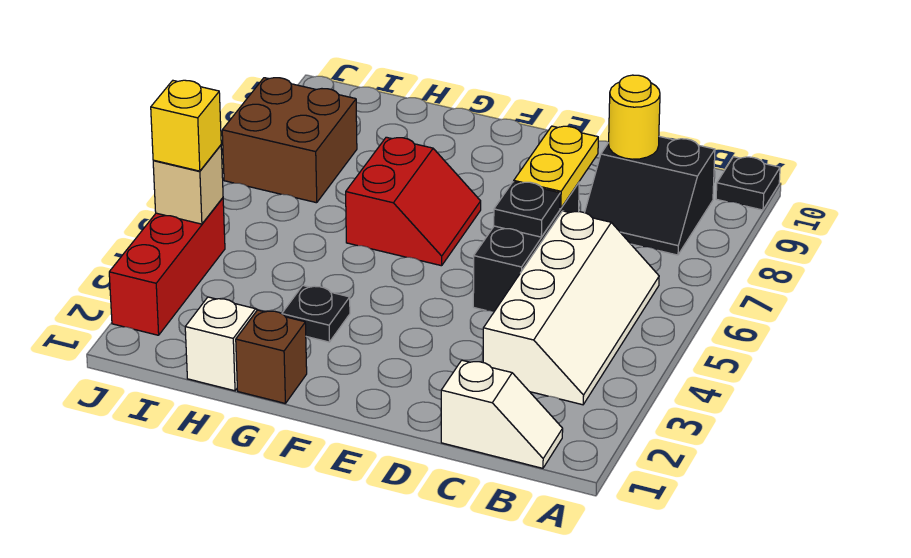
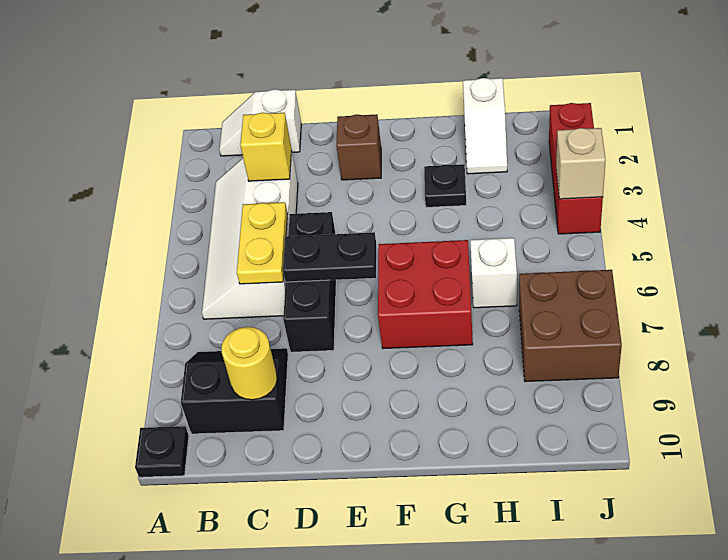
black plate D6 level 2 -> black plate D6:E6 level 2
yellow plate D7:D8 level 2 -> yellow plate C5:C6 level 2
red slope F6:G7 level 1 top G -> red brick F6:G7 level 1
brown brick G1 level 1 -> brown brick E2 level 1
none -> white brick H6 level 1
yellow brick J4 level 3 -> yellow brick C3 level 2

